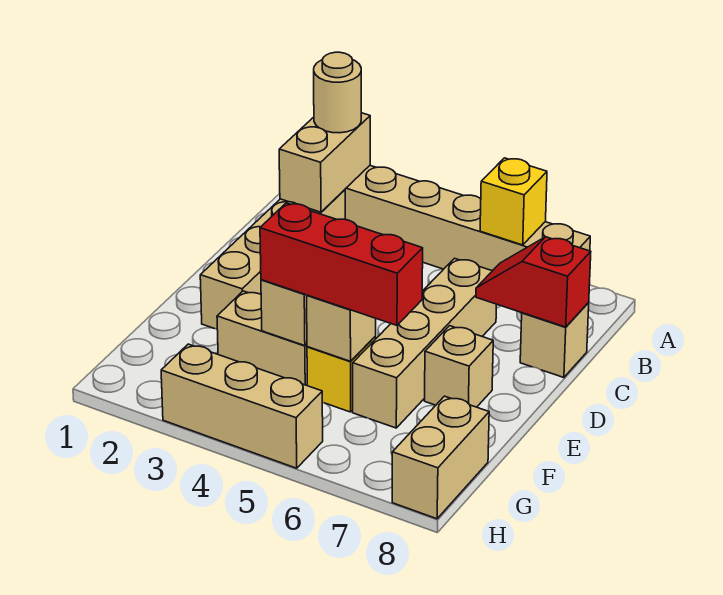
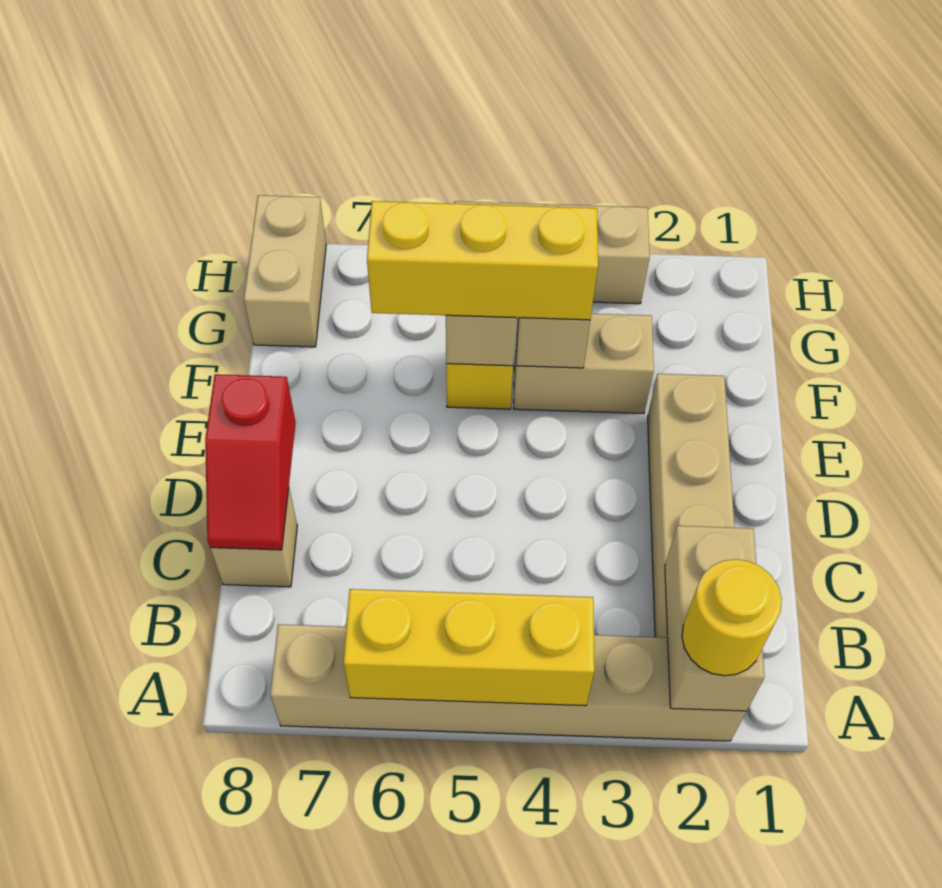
tan round brick A2 level 3 -> yellow round brick A2 level 3
yellow brick A6 level 2 -> yellow brick A4:A6 level 2
tan brick C6:F6 level 1 -> none
red slope C7:C8 level 2 top 8 -> red slope C8:D8 level 2 top D
tan brick E7 level 1 -> none
red brick F4:F6 level 3 -> yellow brick F4:F6 level 3

